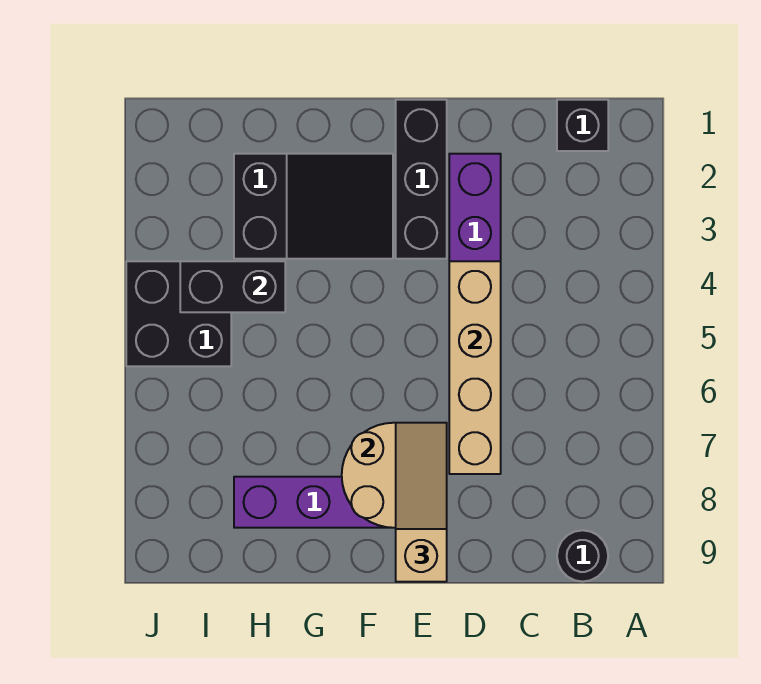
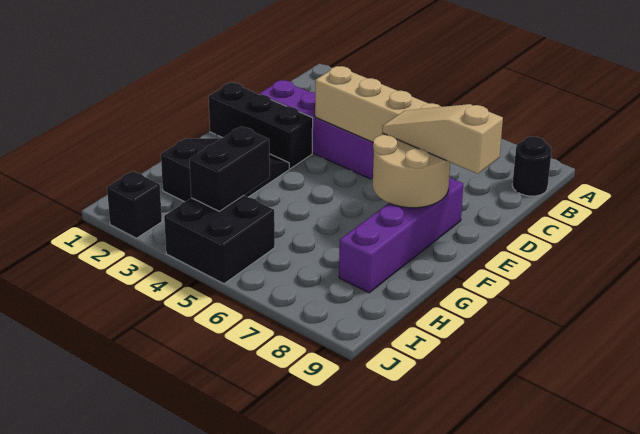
black brick B1 level 1 -> black brick J2 level 1

